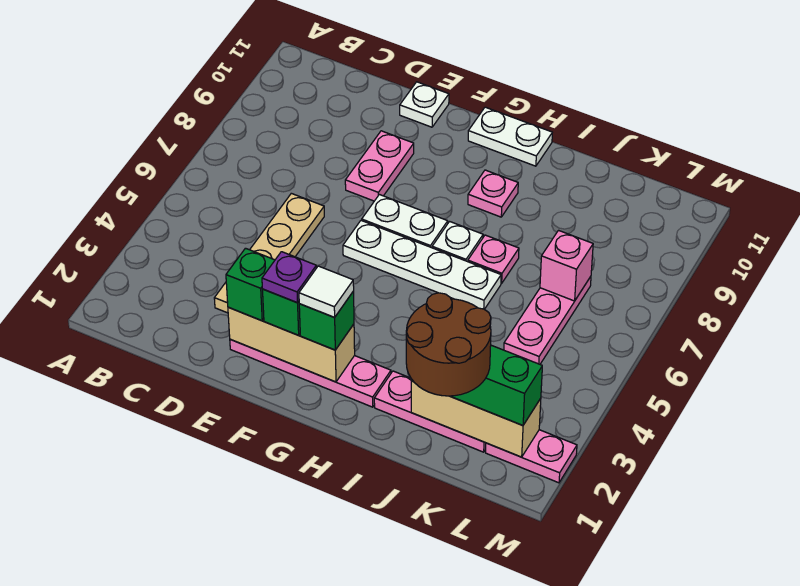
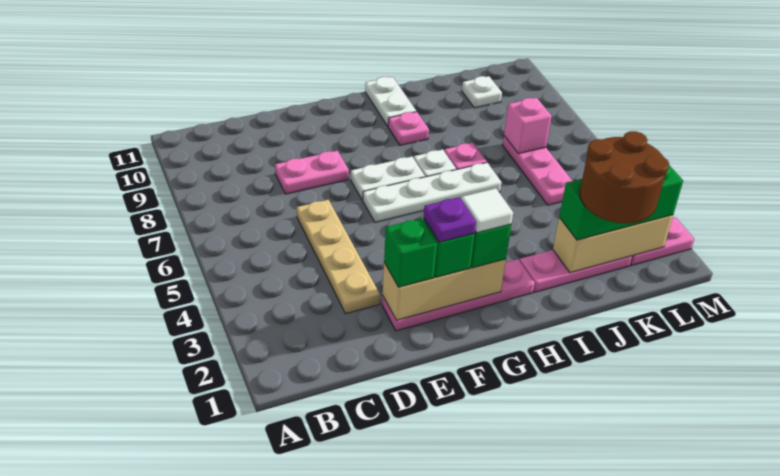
pink plate E8:E9 level 1 -> pink plate D8:E8 level 1
white plate E11 level 1 -> white plate K10 level 1
white plate G11:H11 level 1 -> white plate H10:H11 level 1

